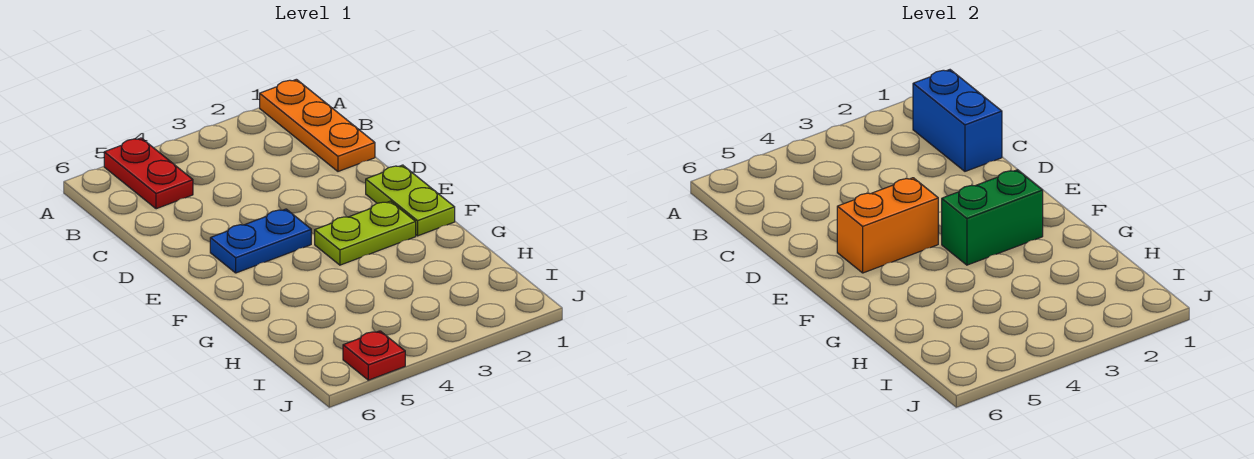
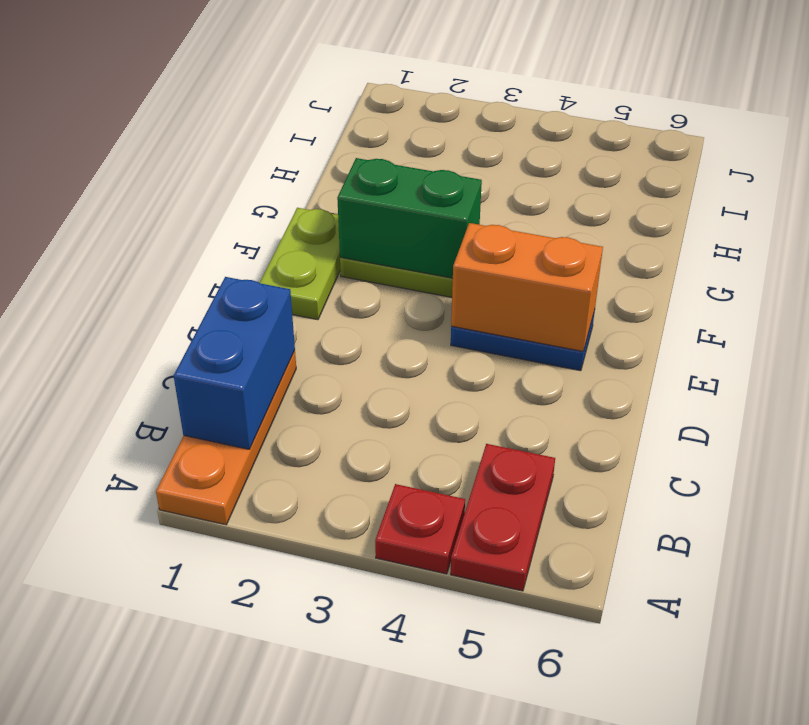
red plate J5 level 1 -> red plate A4 level 1

